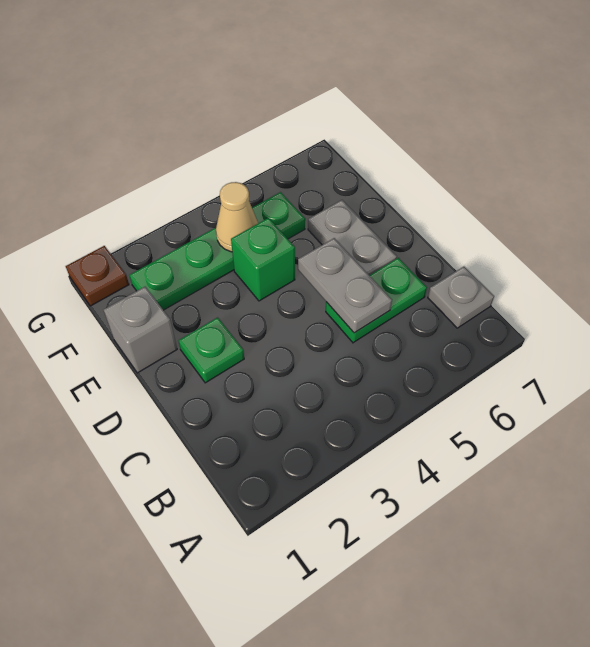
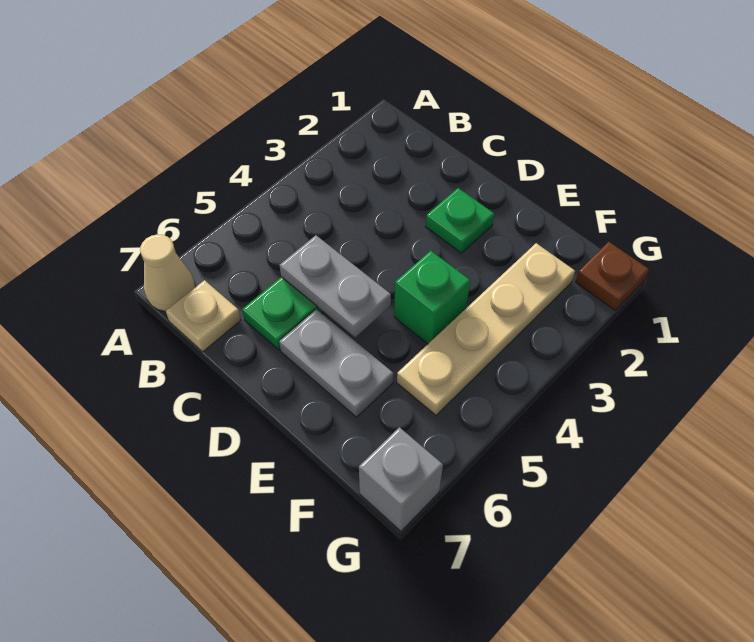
grey plate B7 level 1 -> tan plate B7 level 1
grey brick E1 level 1 -> grey brick G7 level 1
green plate F2:F5 level 1 -> tan plate F2:F5 level 1
tan cone F4 level 2 -> tan cone A7 level 1

